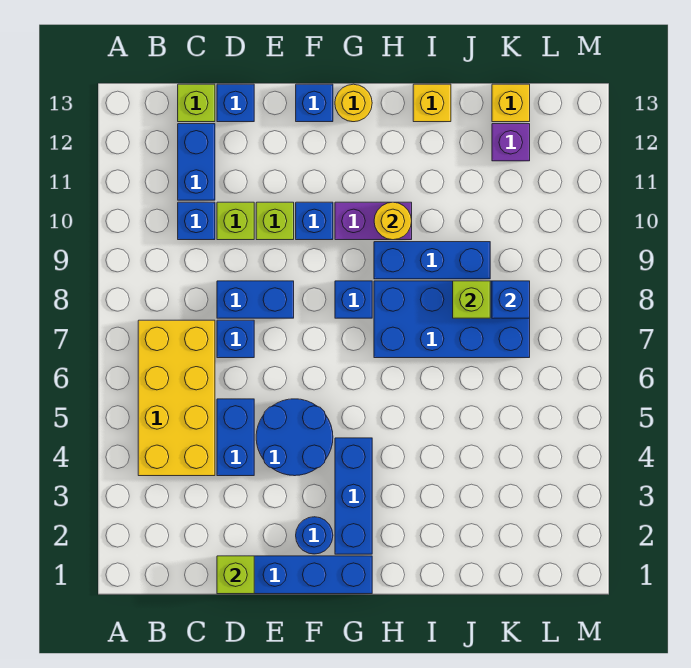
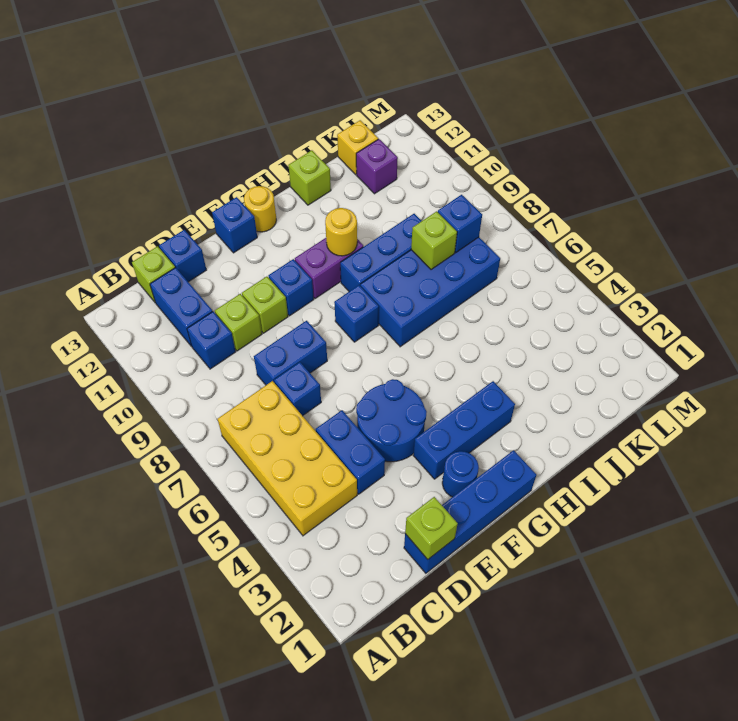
blue brick G2:G4 level 1 -> blue brick F3:H3 level 1
yellow brick I13 level 1 -> lime brick I13 level 1

